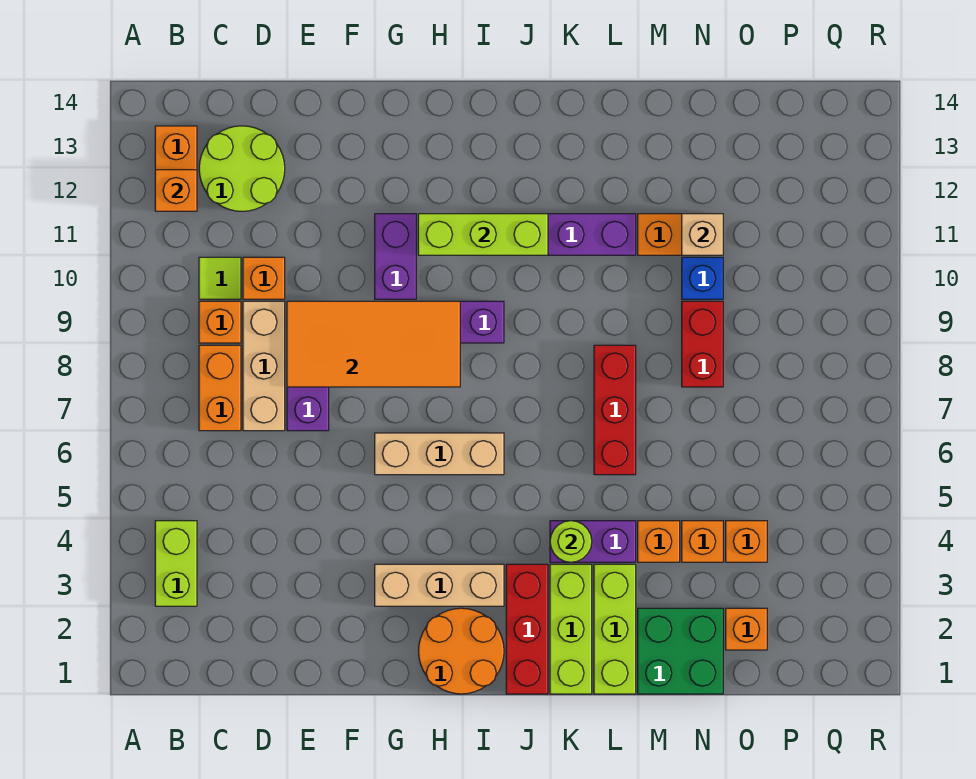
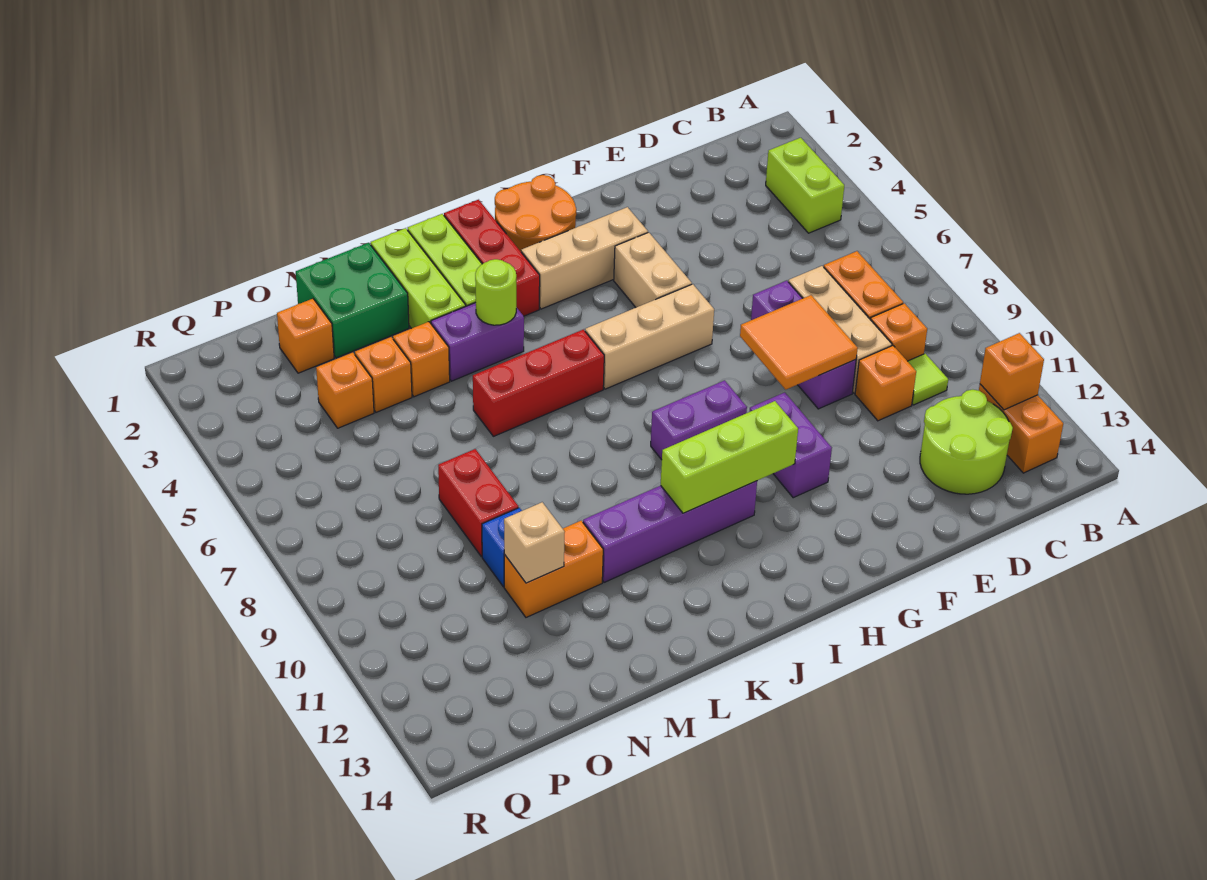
orange tile E8:H9 level 2 -> orange tile E8:F9 level 2
none -> tan brick G4:G5 level 1
red brick L6:L8 level 1 -> red brick J6:L6 level 1

